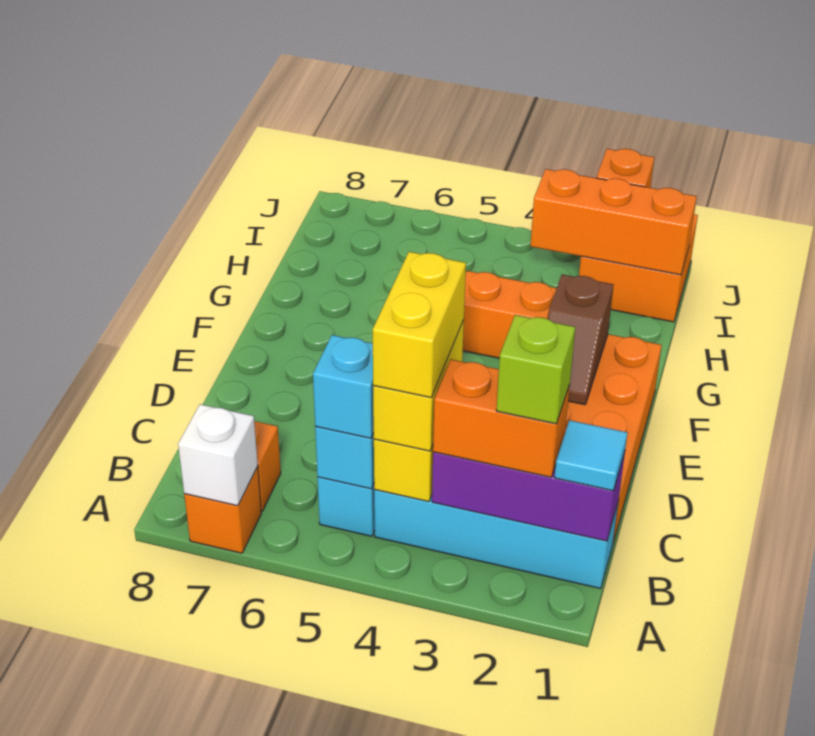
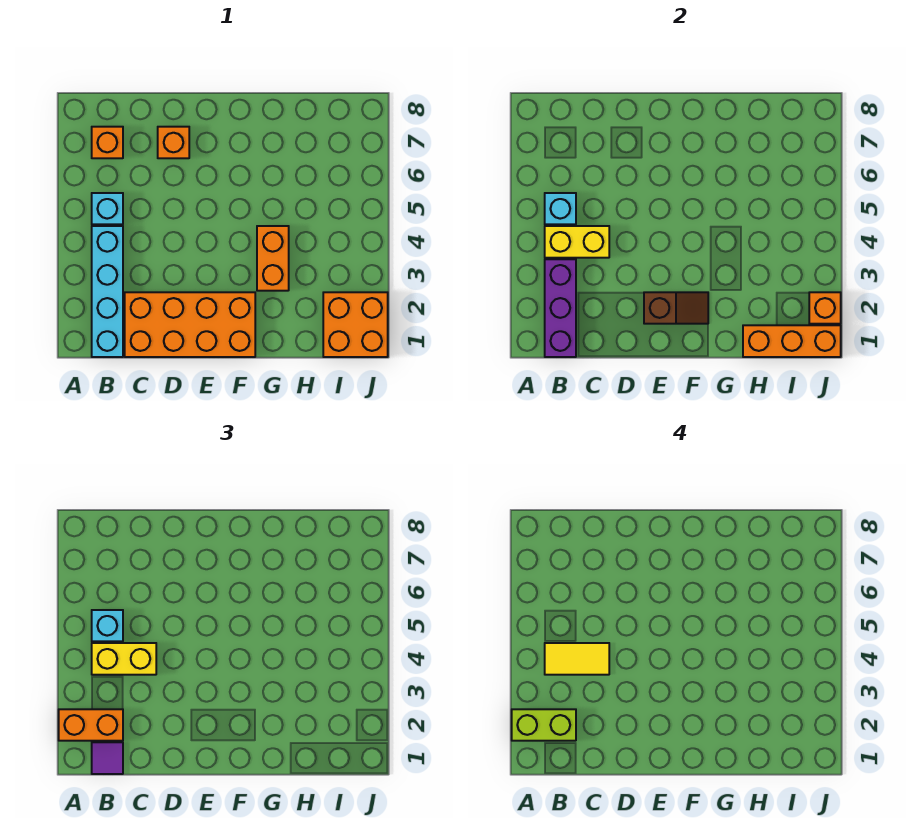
orange brick A7 level 1 -> orange brick D7 level 1
white brick A7 level 2 -> none
cyan tile B1 level 3 -> purple tile B1 level 3
orange brick B2:B3 level 3 -> orange brick A2:B2 level 3
lime brick B2 level 4 -> lime brick A2:B2 level 4
yellow brick B4:C4 level 4 -> yellow tile B4:C4 level 4
brown slope E2:F2 level 2 top F -> brown slope E2:F2 level 2 top E
orange brick I1:I3 level 2 -> orange brick H1:J1 level 2

